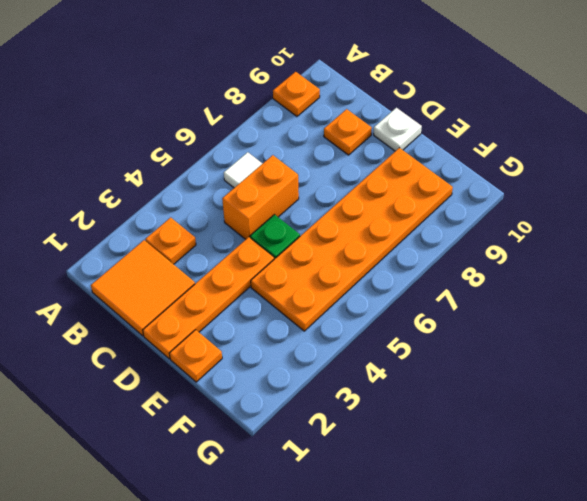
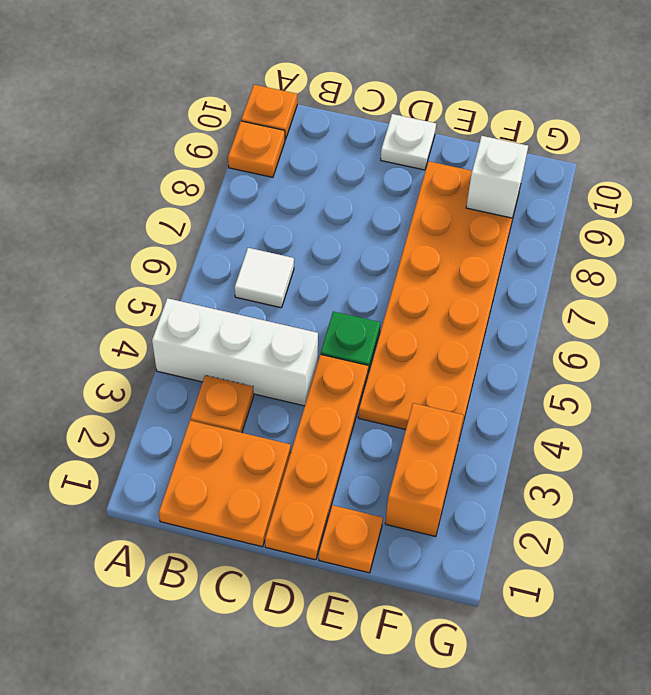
none -> white brick A4:C4 level 1
orange tile B1:C2 level 1 -> orange plate B1:C2 level 1
orange brick C5:C6 level 1 -> orange brick F2:F3 level 1
orange plate C9 level 1 -> orange plate A10 level 1
none -> white brick F9 level 2

